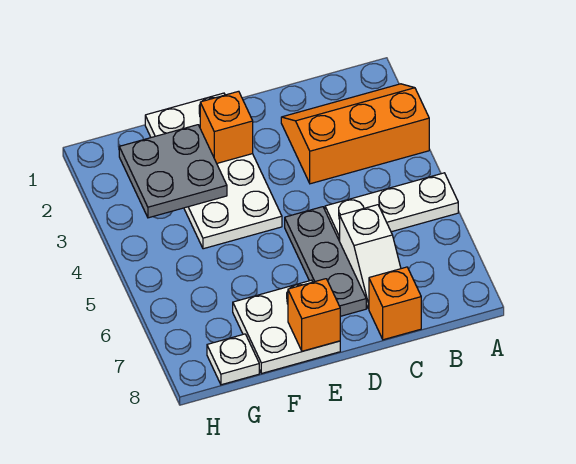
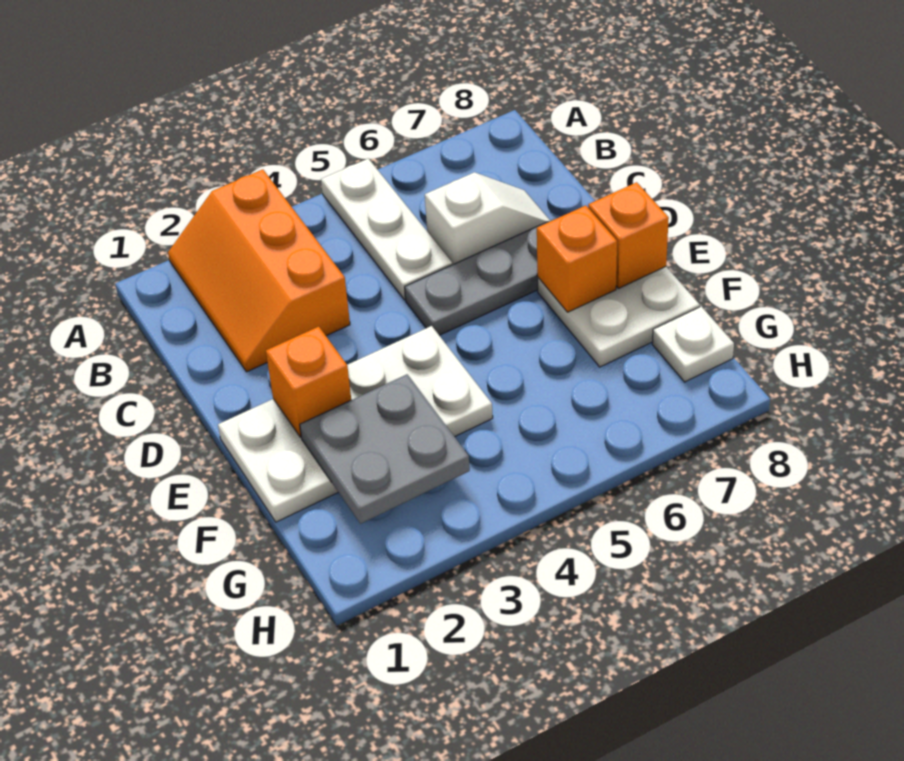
orange brick C8 level 1 -> orange brick E7 level 2

